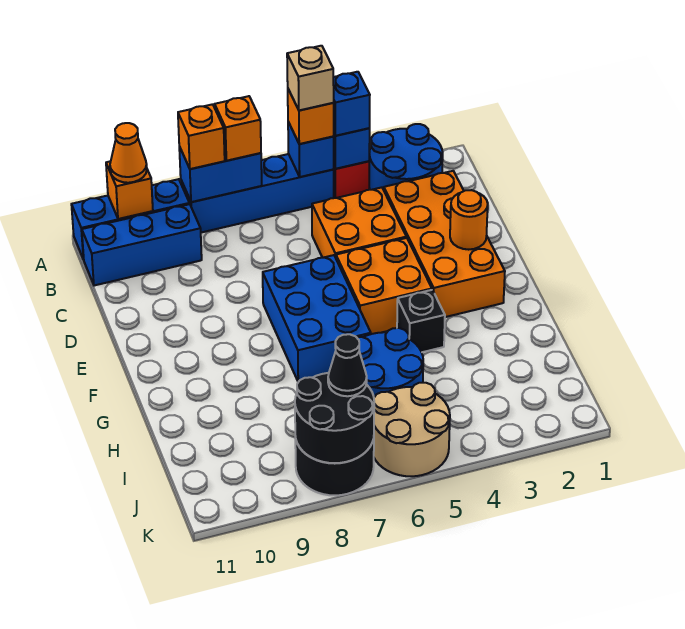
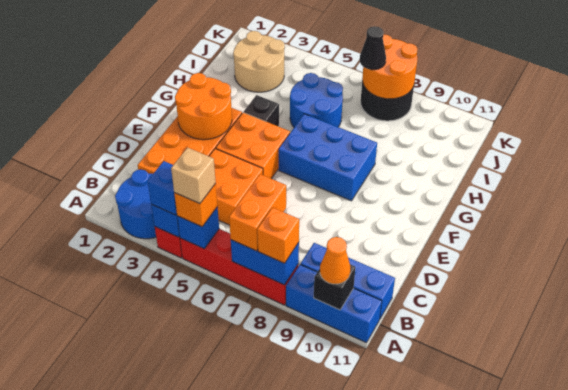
blue brick A5:A8 level 1 -> red brick A5:A8 level 1
orange brick A7 level 3 -> orange brick A7:B7 level 3
orange brick A10 level 2 -> black brick A10 level 2
orange round brick E2 level 2 -> orange round brick E2:F3 level 2
blue brick E6:G7 level 1 -> blue brick F6:G8 level 1
tan round brick J5:K6 level 1 -> tan round brick I2:J3 level 1
black round brick J7:K8 level 2 -> orange round brick J7:K8 level 2

